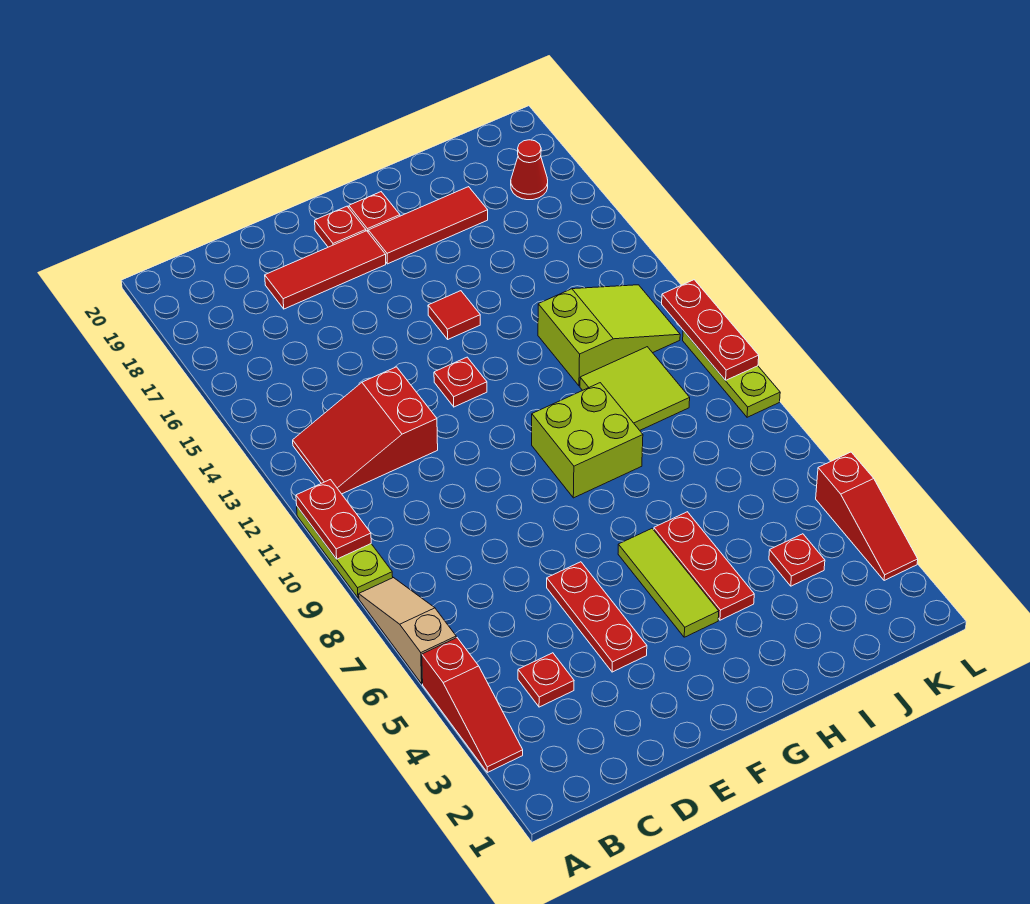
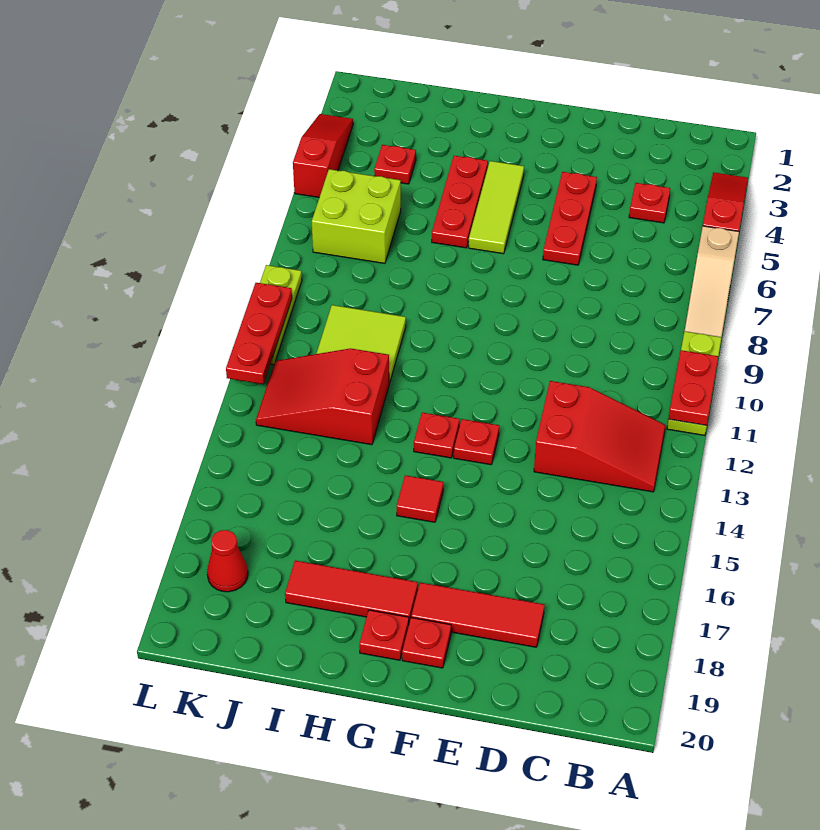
lime brick G9:H10 level 1 -> lime brick J6:K7 level 1
none -> red plate G13 level 1
lime slope I12:K13 level 1 top I -> red slope I12:K13 level 1 top I

